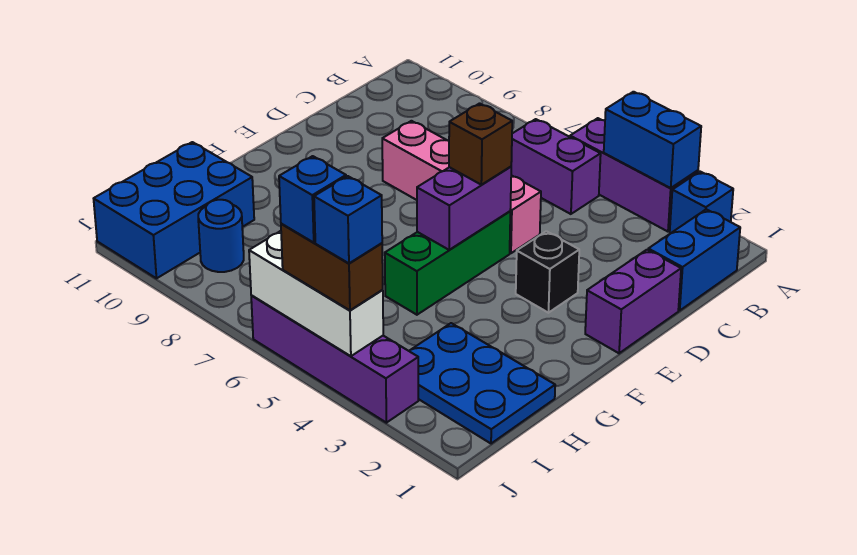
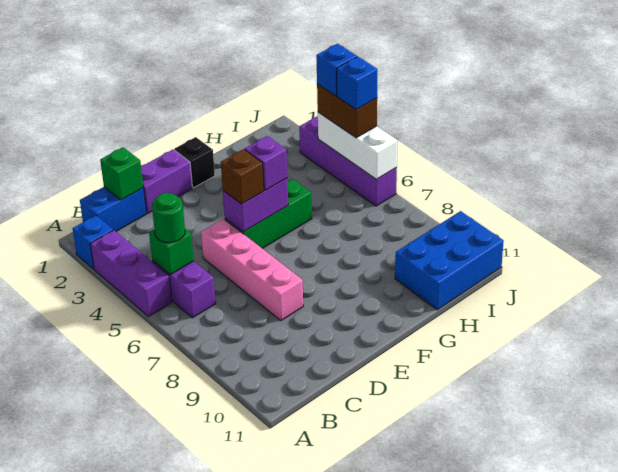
blue brick A3:A4 level 2 -> none
none -> green brick B5 level 2
none -> green round brick B5 level 3
none -> green brick C1 level 2
black brick E3 level 1 -> black brick F1 level 1
none -> purple brick F5 level 3
blue plate H1:I3 level 1 -> none
blue round brick I9 level 1 -> none

